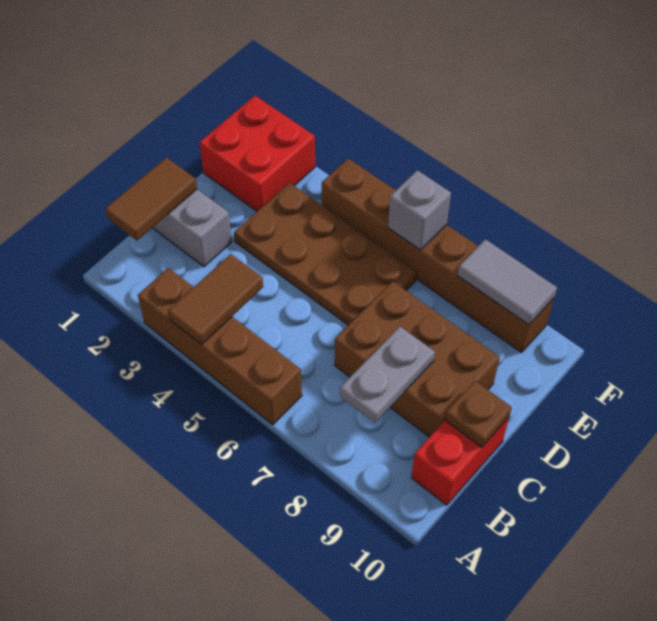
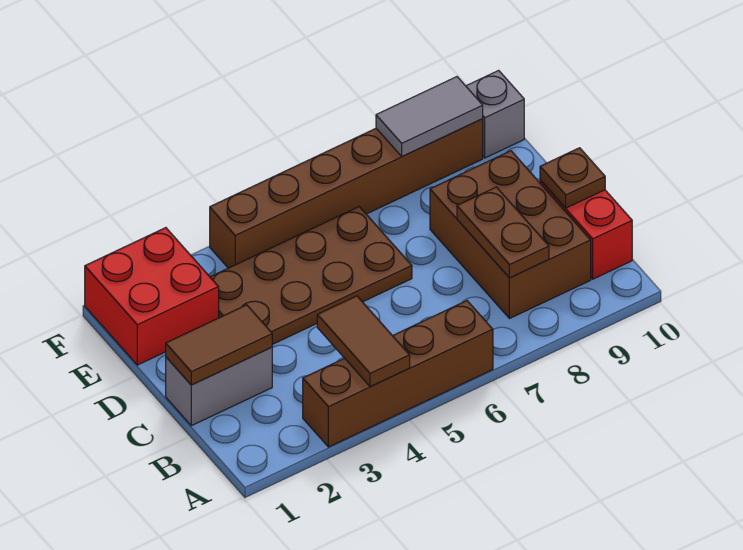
brown tile B1:C1 level 2 -> brown tile C1:C2 level 2
grey plate B8:C8 level 2 -> brown plate B8:C8 level 2
brown brick C7:D9 level 1 -> brown brick B8:D9 level 1
grey brick F6 level 2 -> grey brick F10 level 1

